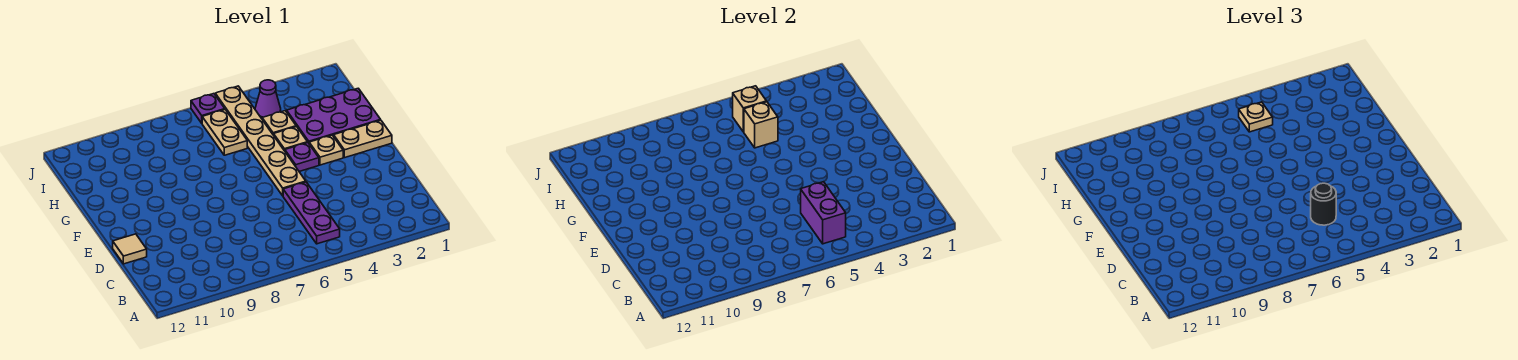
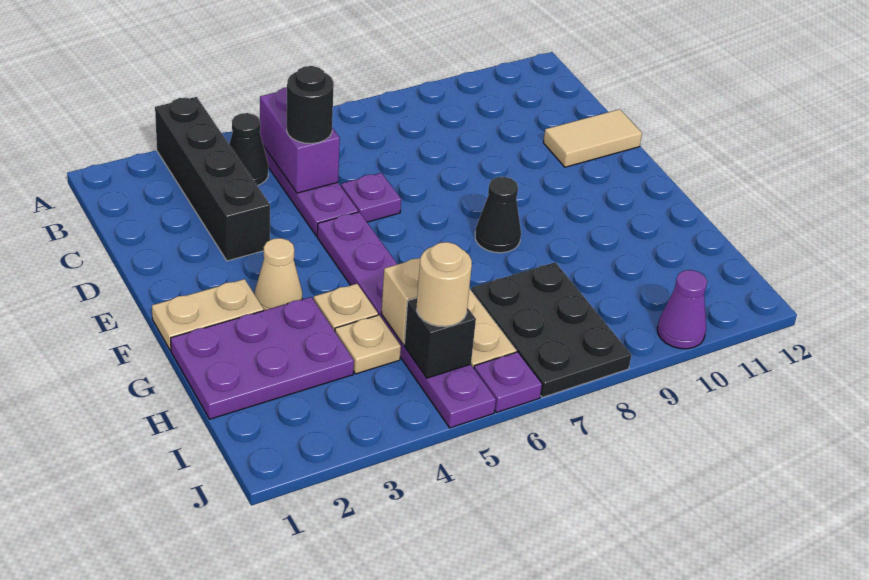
none -> black brick A3:D3 level 1
none -> black cone B4 level 1
tan tile D12 level 1 -> tan tile D11:D12 level 1
tan plate E5:J5 level 1 -> purple plate E5:J5 level 1
tan plate F3 level 1 -> tan cone F3 level 1
purple plate F4 level 1 -> purple plate D6 level 1
none -> black cone F8 level 1
none -> black plate H7:J8 level 1
purple cone I4 level 1 -> purple cone J10 level 1
tan brick I5 level 2 -> black brick I5 level 2
tan plate I5 level 3 -> tan round brick I5 level 3

